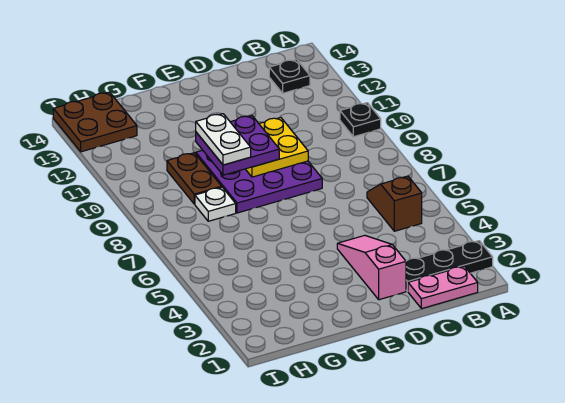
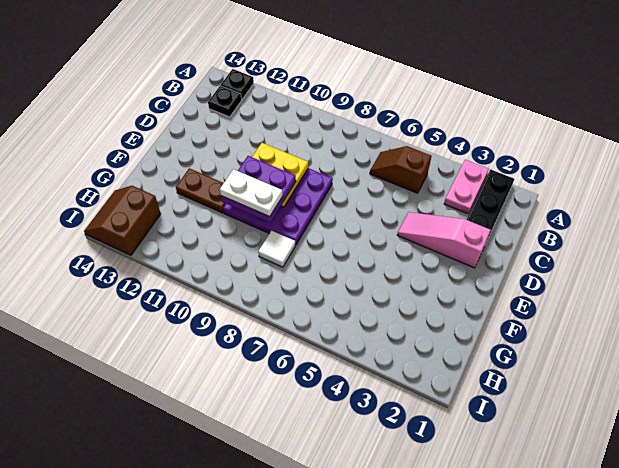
black plate A10 level 1 -> black plate A13 level 1
pink plate B1:C1 level 1 -> pink plate A3:B3 level 1
white plate G8 level 1 -> white tile G8 level 1
brown plate G9:G10 level 1 -> brown plate F11:F12 level 1
brown plate H13:I14 level 1 -> brown slope H13:I14 level 1 top 13

